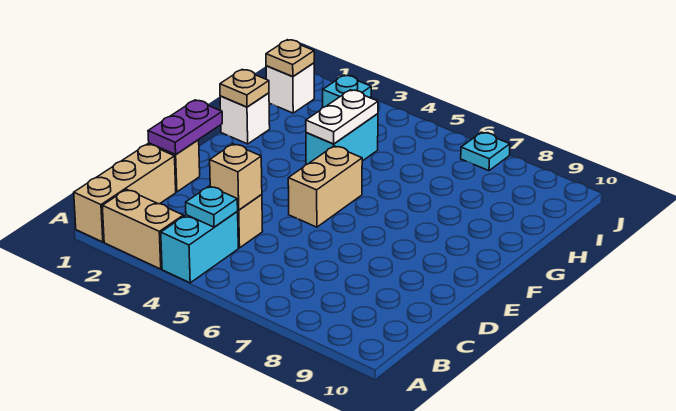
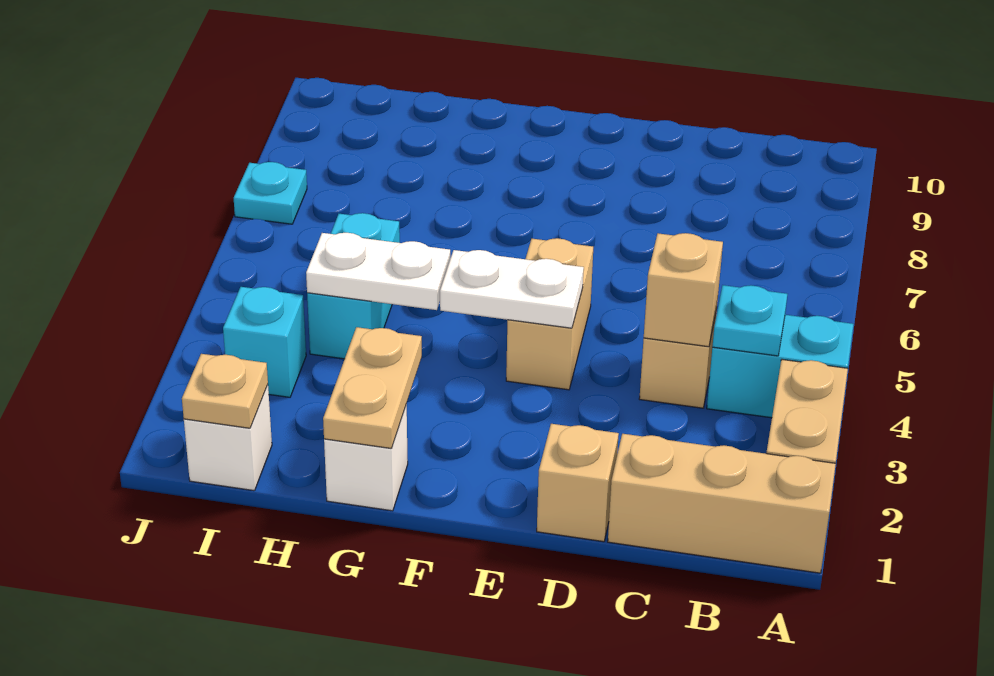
purple plate D1:E1 level 2 -> none
none -> white plate E4:F4 level 2
tan brick E5:F5 level 1 -> tan brick E4:E5 level 1
tan plate G1 level 2 -> tan plate G1:G2 level 2
cyan brick G4:H4 level 1 -> cyan brick H4:H5 level 1

